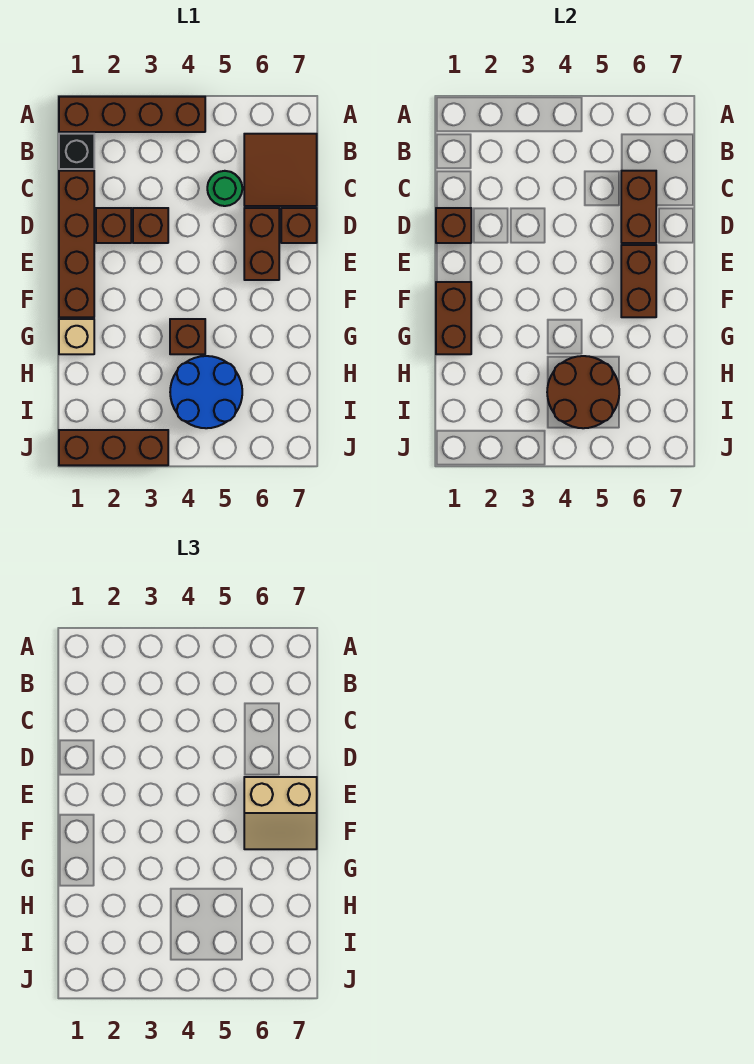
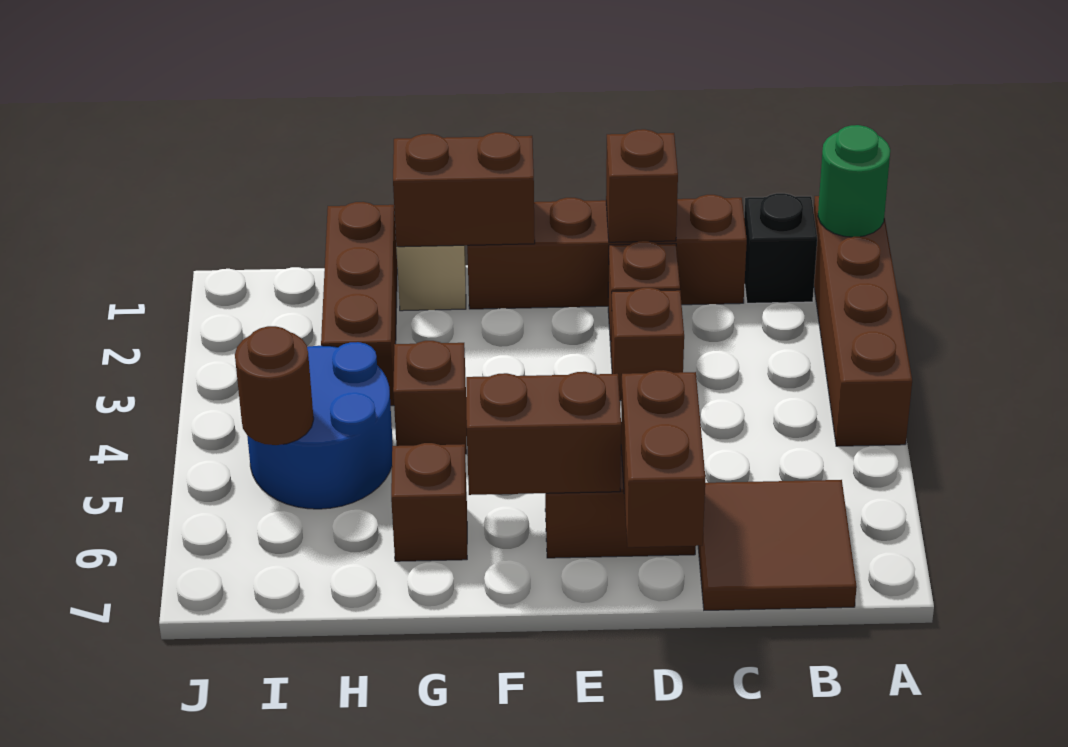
green round brick C5 level 1 -> green round brick A1 level 2
brown brick C6:D6 level 2 -> brown brick D6:D7 level 2
brown brick D7 level 1 -> brown brick G6 level 1
tan slope E6:F7 level 3 top E -> none
brown round brick H4:I5 level 2 -> brown round brick I5 level 2
brown brick J1:J3 level 1 -> brown brick H1:H3 level 1

